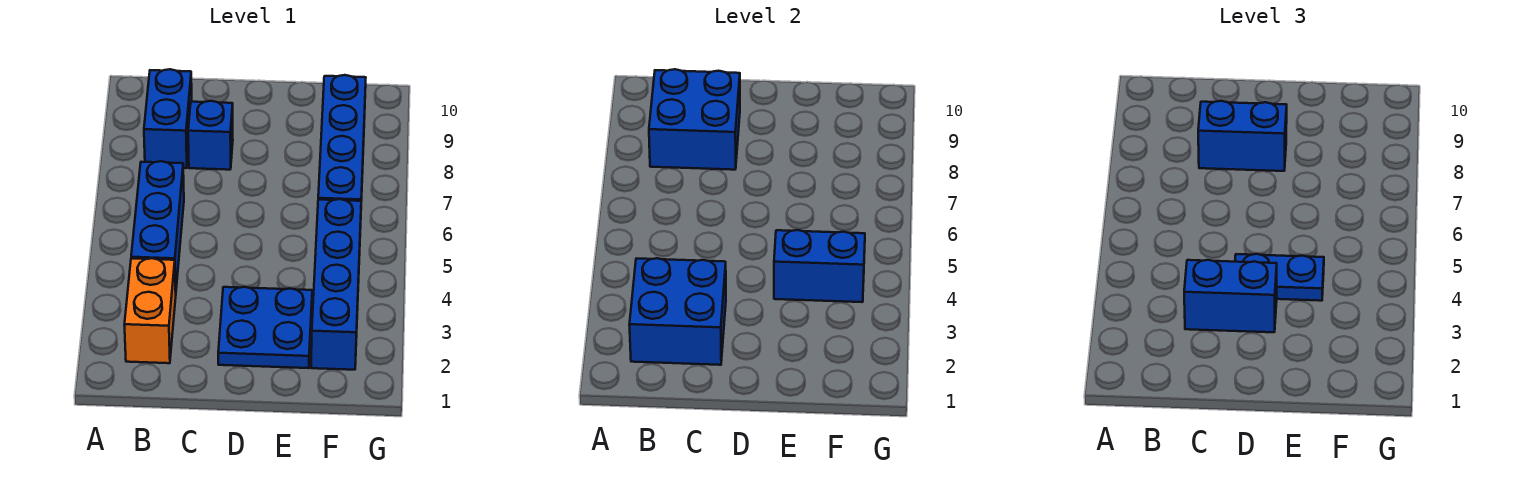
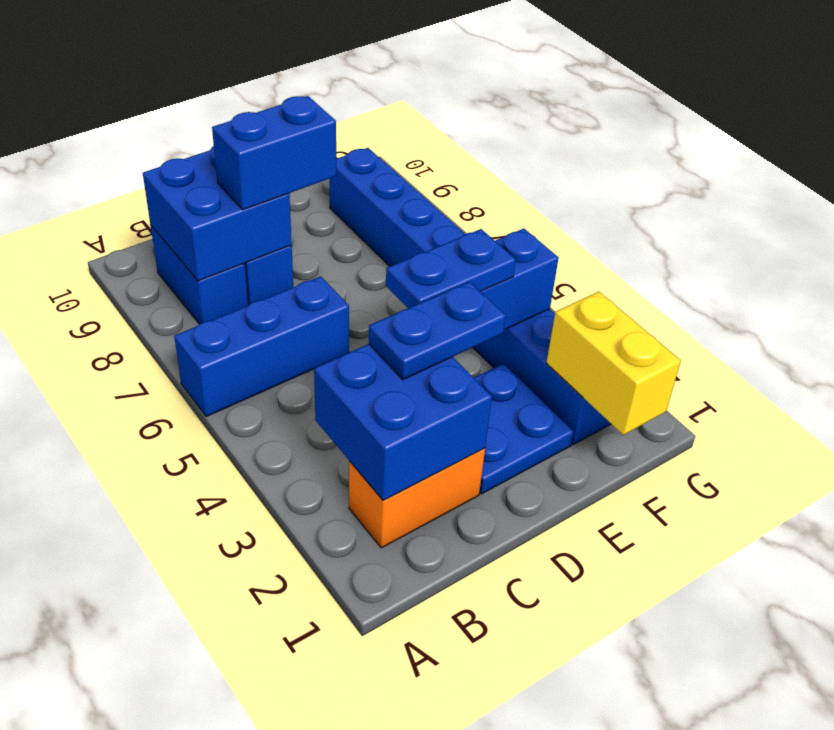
orange brick B2:B3 level 1 -> orange brick B2:C2 level 1
blue brick B4:B6 level 1 -> blue brick A6:C6 level 1
blue brick C3:D3 level 3 -> blue plate C3:D3 level 3
none -> yellow brick F1:F2 level 2

